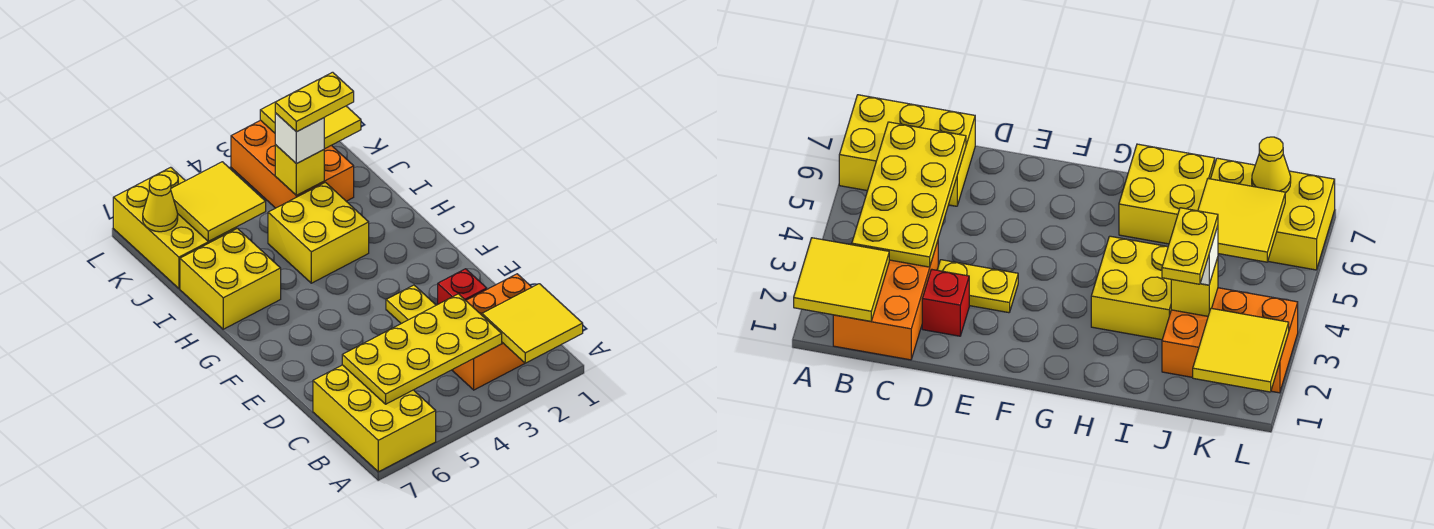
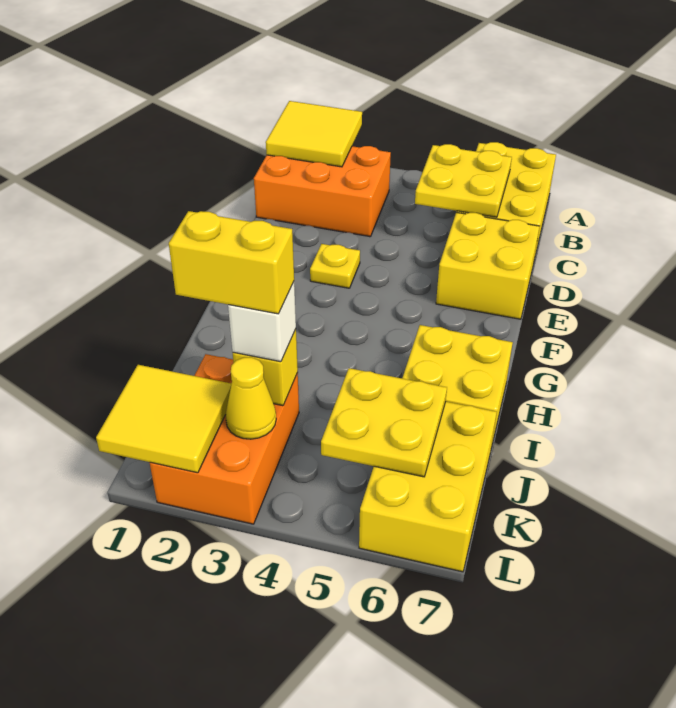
yellow plate B3:C6 level 2 -> yellow plate B5:C6 level 2
red brick D2 level 1 -> none
yellow plate D3:E3 level 1 -> yellow plate E3 level 1
yellow brick H3:I4 level 1 -> yellow brick D6:E7 level 1
yellow plate J2:J3 level 4 -> yellow brick J2:J3 level 4
yellow tile J5:K6 level 2 -> yellow plate J5:K6 level 2
yellow cone K7 level 2 -> yellow cone K3 level 2

